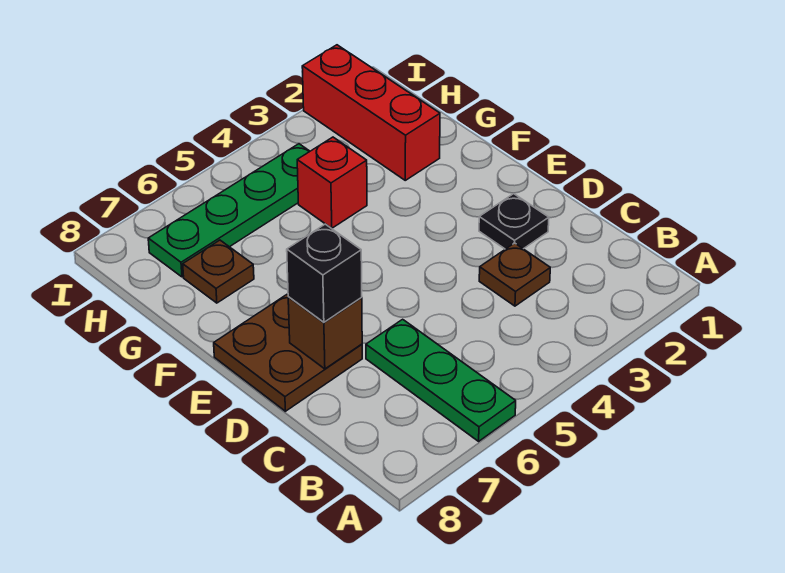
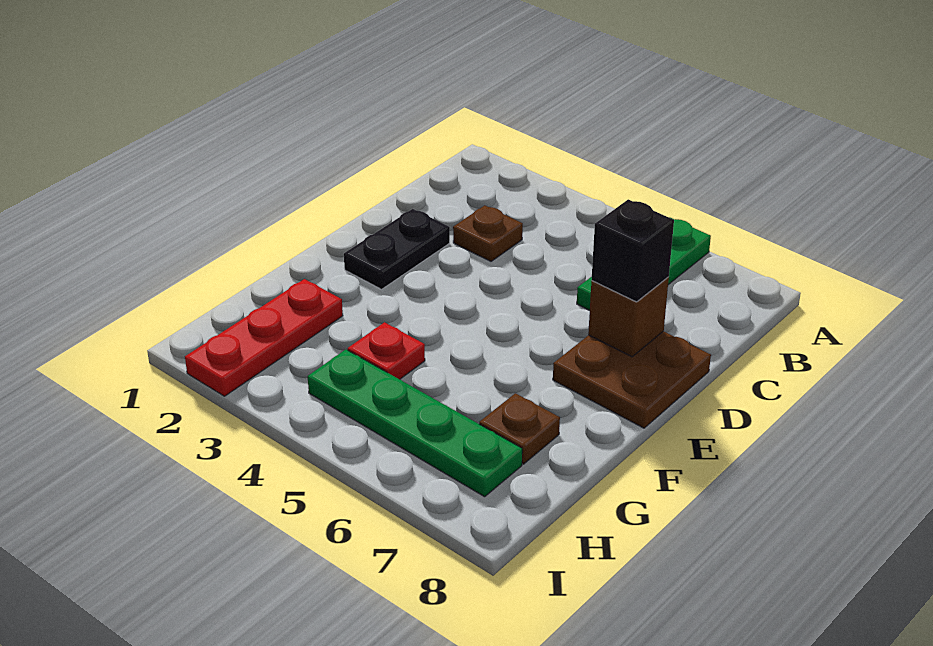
black plate D2 level 1 -> black plate D2:E2 level 1
red brick G2:I2 level 1 -> red plate G2:I2 level 1
red brick G4 level 1 -> red plate G4 level 1

